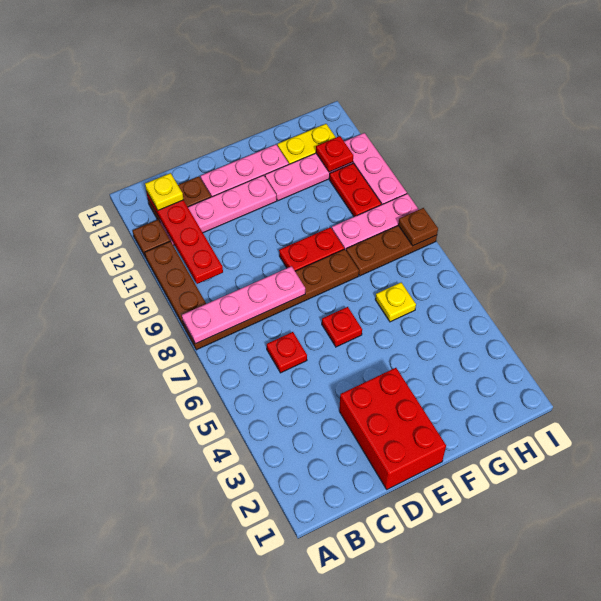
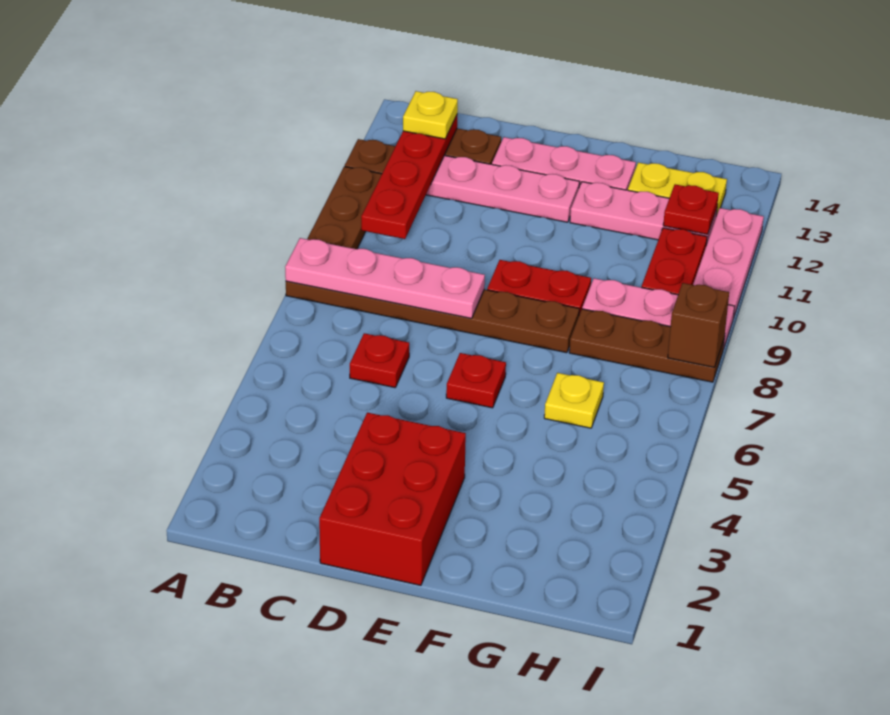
brown plate I8 level 2 -> brown brick I8 level 2

